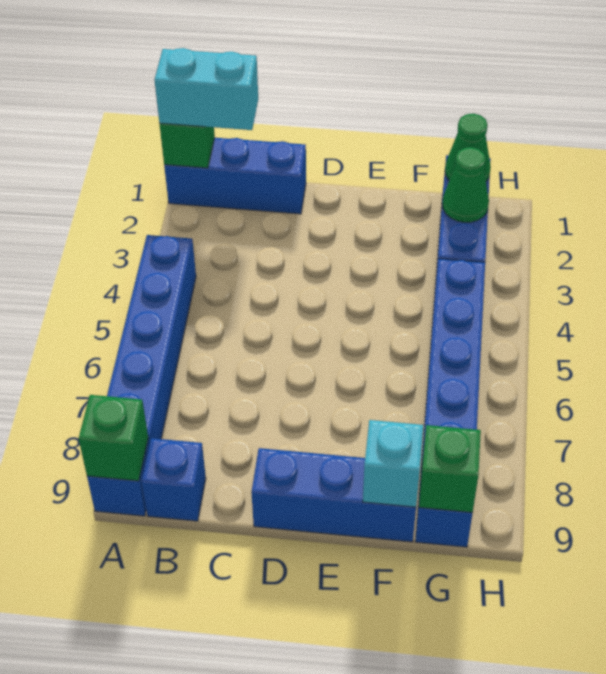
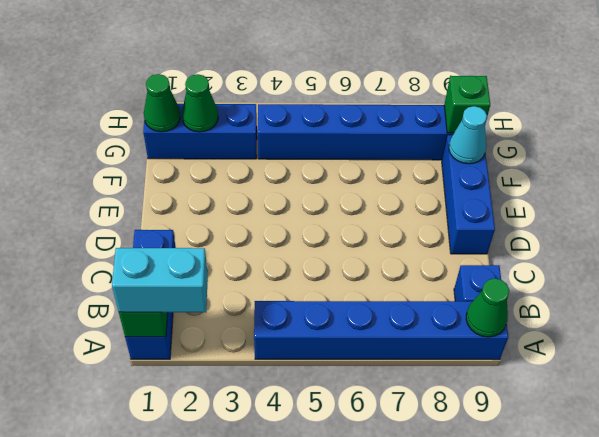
cyan brick A1:B1 level 3 -> cyan brick A1:A2 level 3
green brick A9 level 2 -> green cone A9 level 2
cyan brick F9 level 2 -> cyan cone F9 level 2

